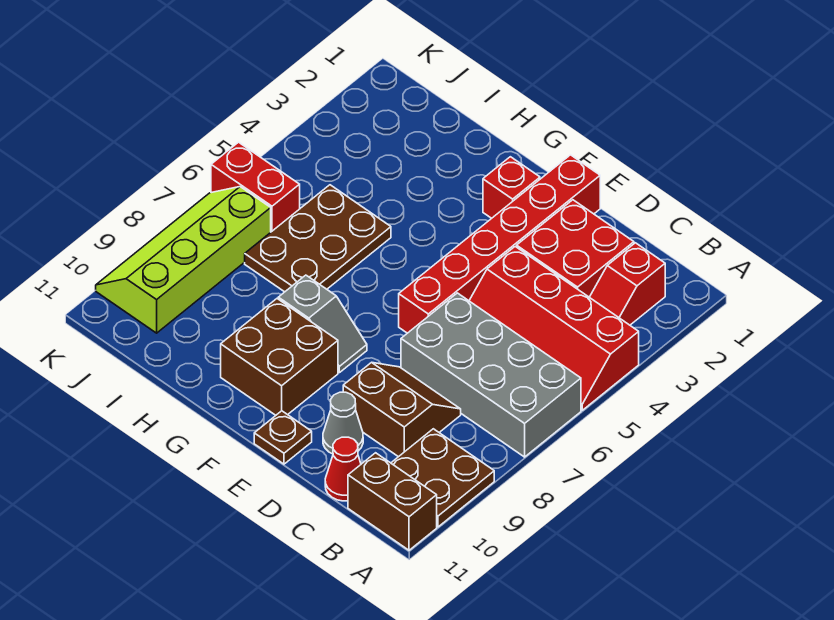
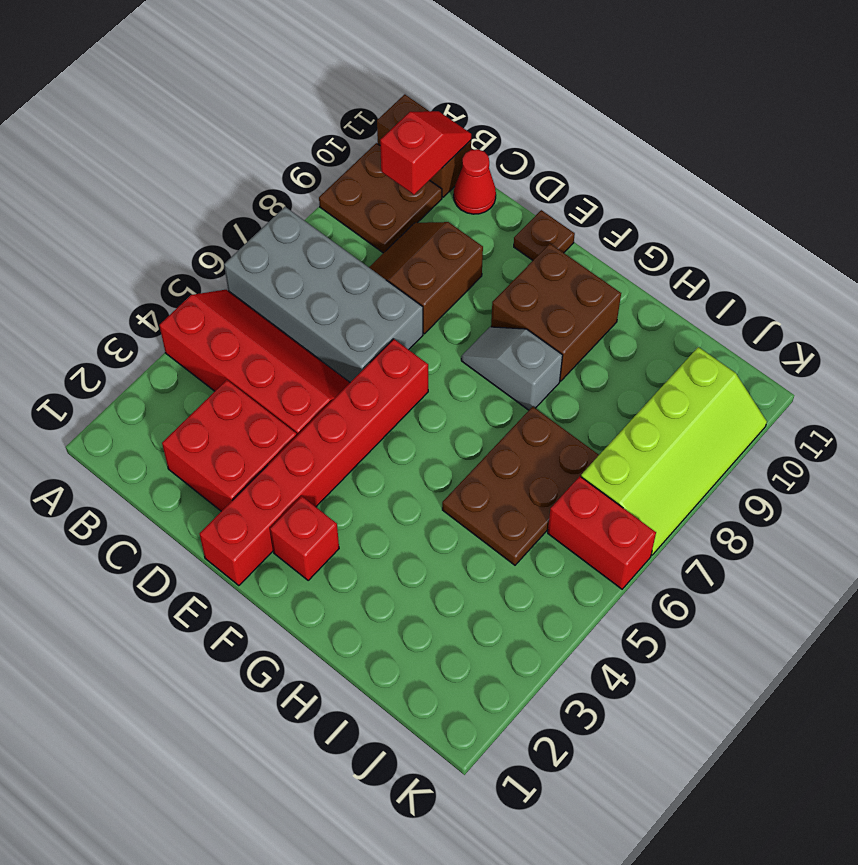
red slope B2:B3 level 1 top 2 -> red slope B10:B11 level 2 top 10
brown slope C8:D9 level 1 top 9 -> brown slope C8:D9 level 1 top D
grey cone D10 level 1 -> none

